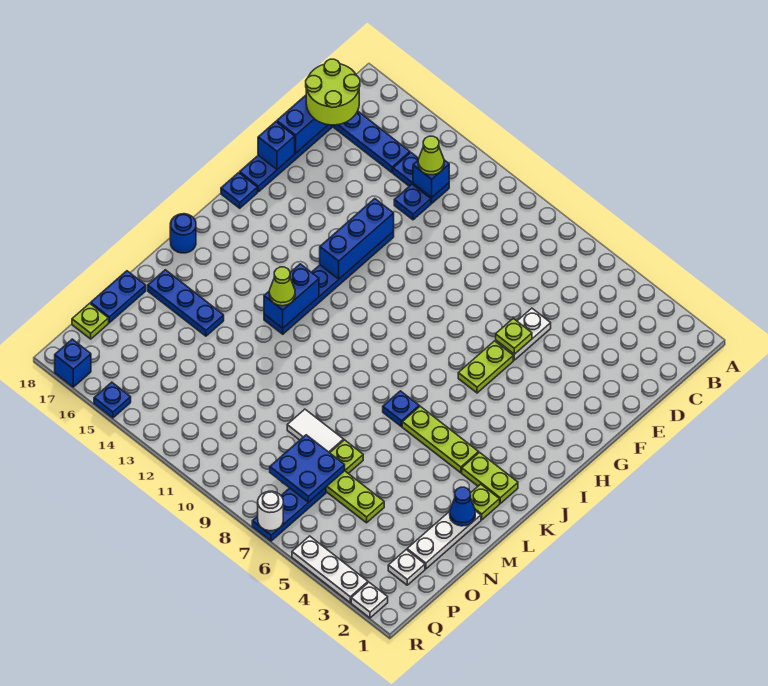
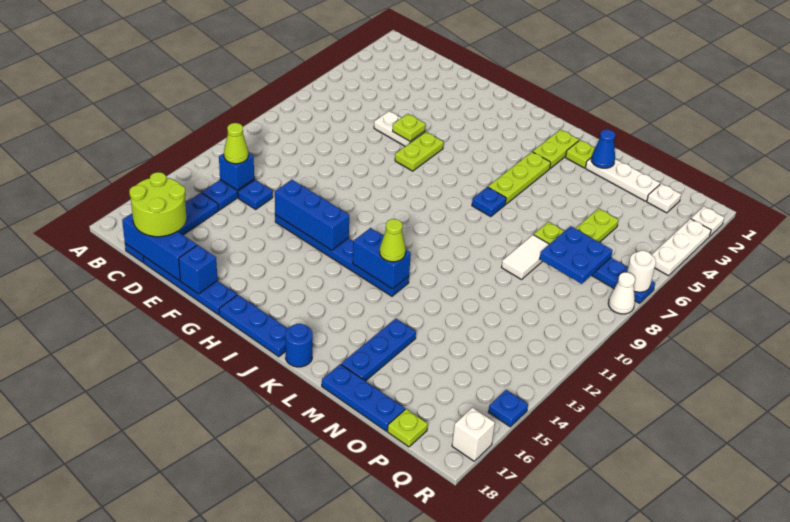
lime plate G6:H6 level 1 -> lime plate G6:G7 level 1
blue plate H18 level 1 -> blue plate H18:J18 level 1
blue plate N18:O18 level 1 -> blue plate M18:O18 level 1
none -> white cone R8 level 1
blue brick R17 level 1 -> white brick R17 level 1

